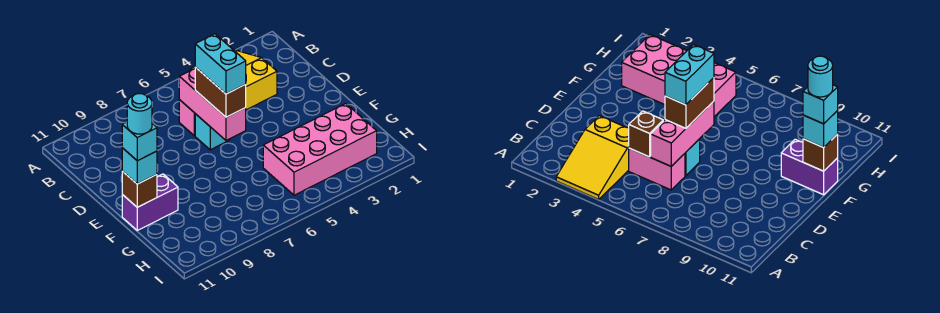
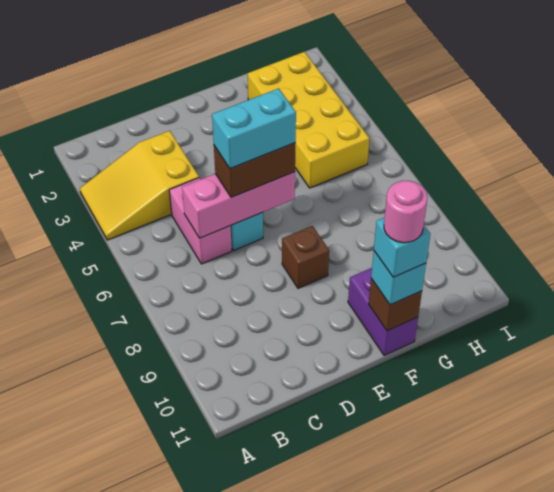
brown brick C5 level 2 -> brown brick E8 level 1
cyan round brick F11 level 5 -> pink round brick F11 level 5
pink brick G2:H5 level 1 -> yellow brick G2:H5 level 1

